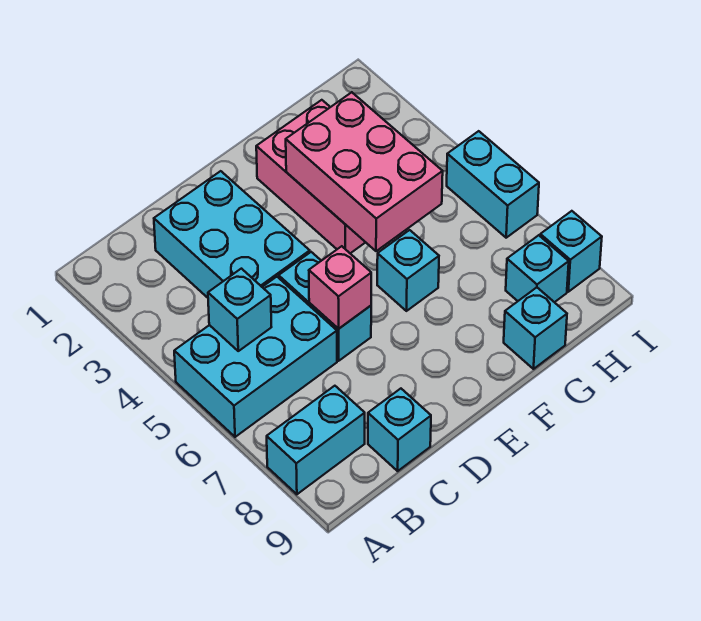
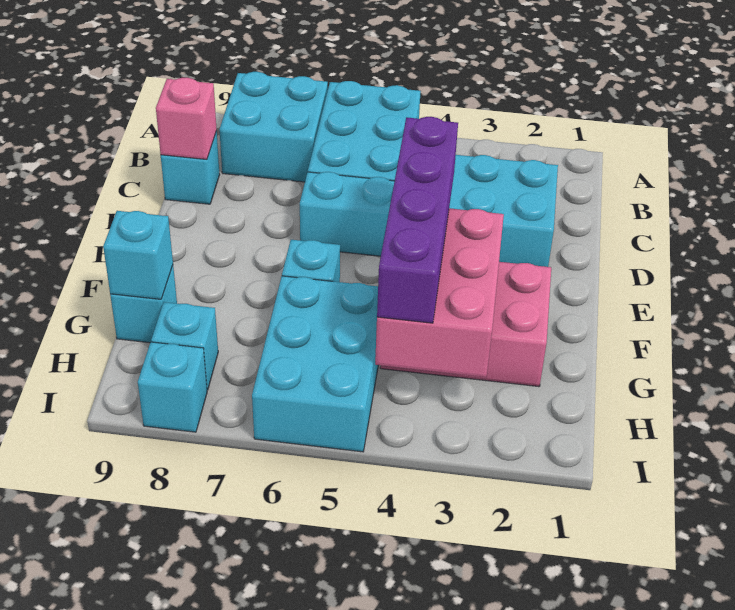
cyan brick A8:B8 level 1 -> cyan brick A7:B8 level 1
cyan brick B5 level 2 -> cyan brick G9 level 2
pink brick D6 level 2 -> pink brick C9 level 2
none -> purple brick E4:H4 level 3
pink brick F3:G5 level 2 -> pink brick F3:H4 level 2
cyan brick I5:I6 level 1 -> cyan brick G5:I6 level 1

